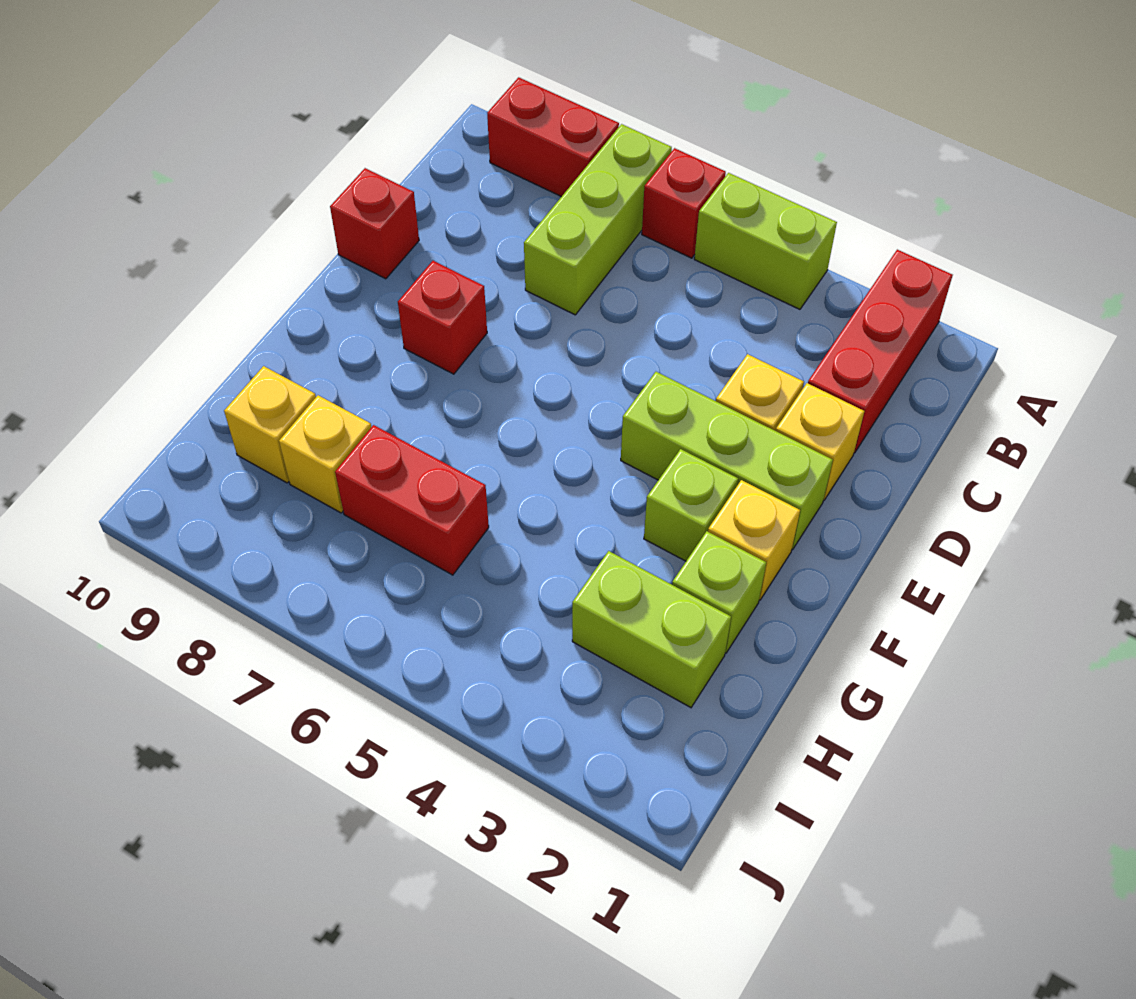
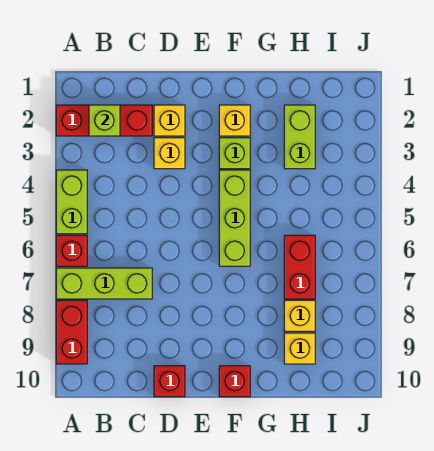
lime brick E2:E4 level 1 -> lime brick F4:F6 level 1
red brick E8 level 1 -> red brick F10 level 1
lime brick G2 level 1 -> lime brick B2 level 2

